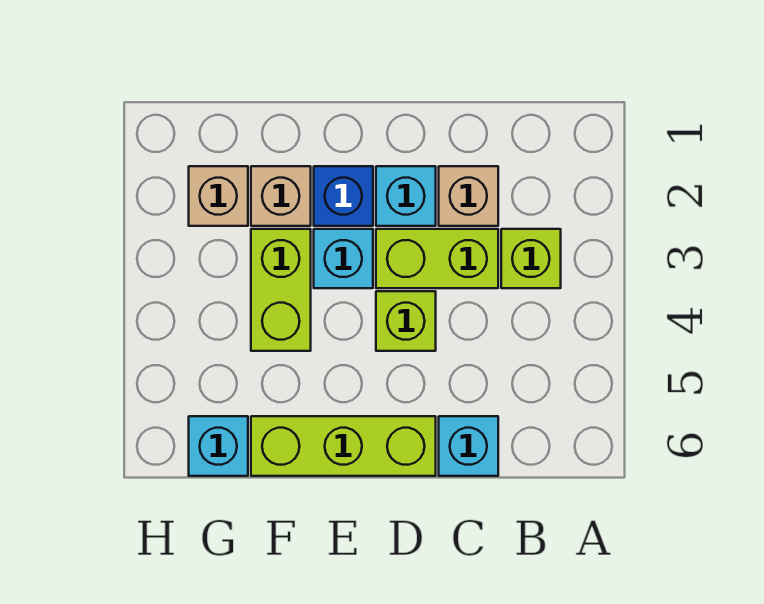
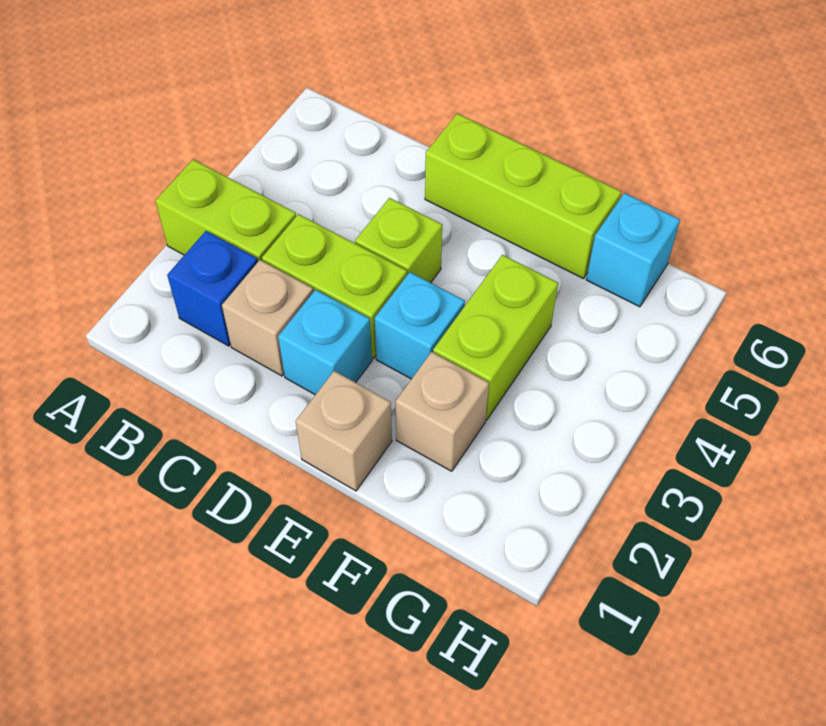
lime brick B3 level 1 -> lime brick A3:B3 level 1
cyan brick C6 level 1 -> none
blue brick E2 level 1 -> blue brick B2 level 1
tan brick G2 level 1 -> tan brick E1 level 1

